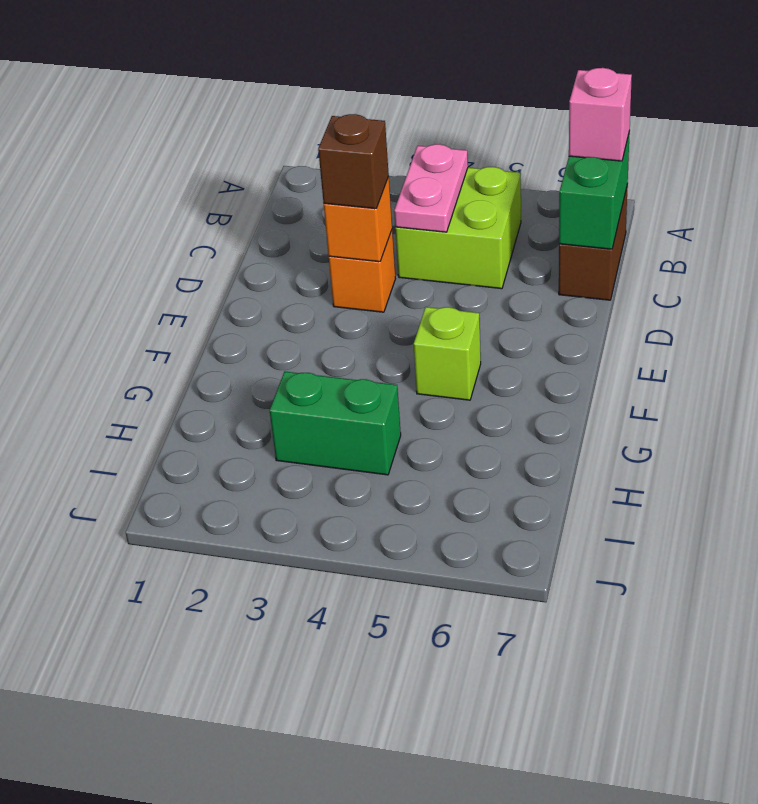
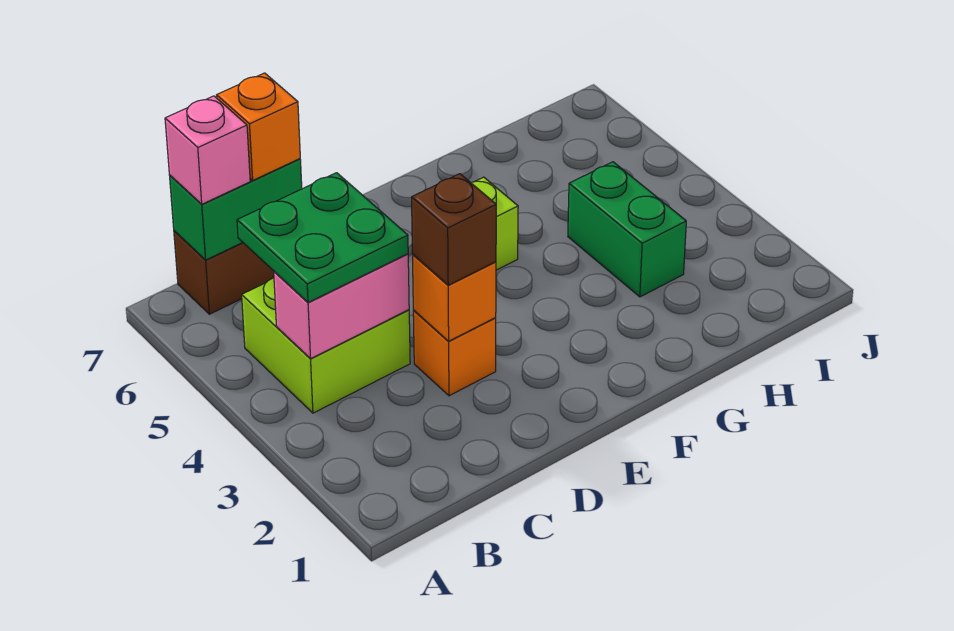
pink plate B4:C4 level 2 -> pink brick B4:C4 level 2
none -> green plate B4:C5 level 3
none -> orange brick C7 level 3

